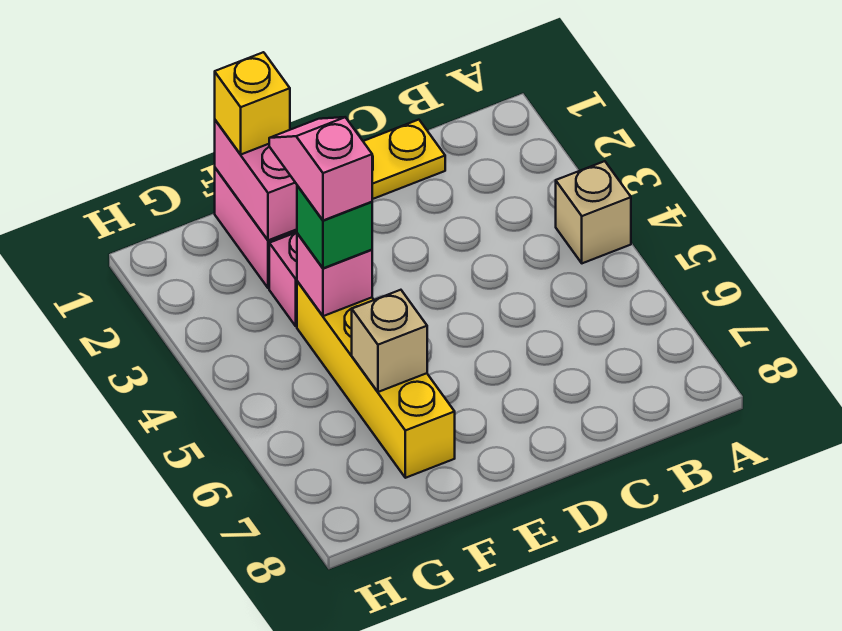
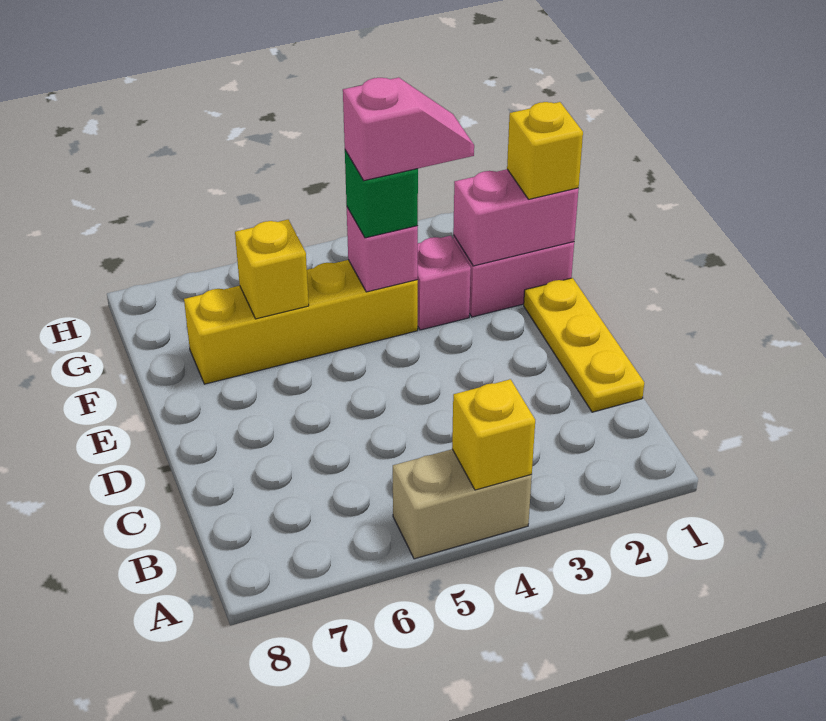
tan brick A4 level 1 -> tan brick A4:A5 level 1
none -> yellow brick A4 level 2
tan brick F6 level 2 -> yellow brick F6 level 2

